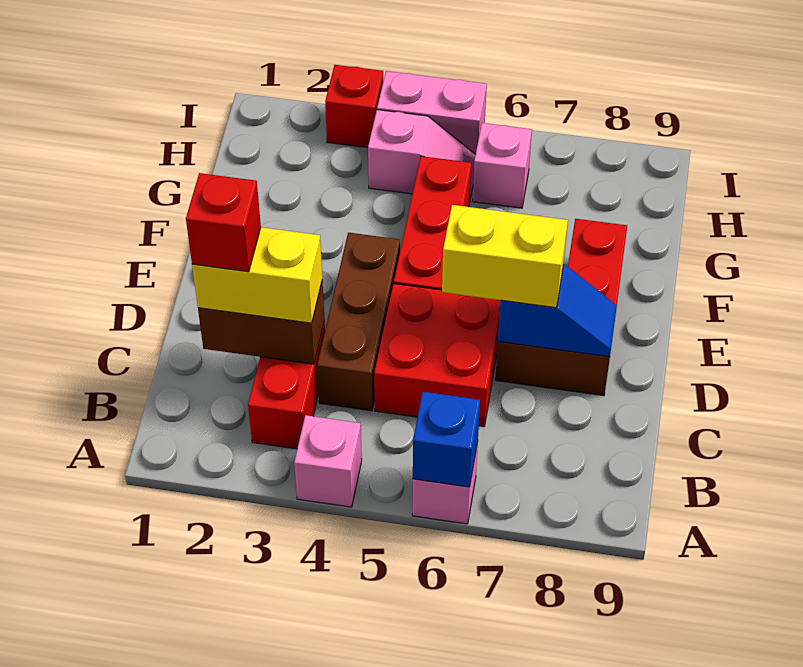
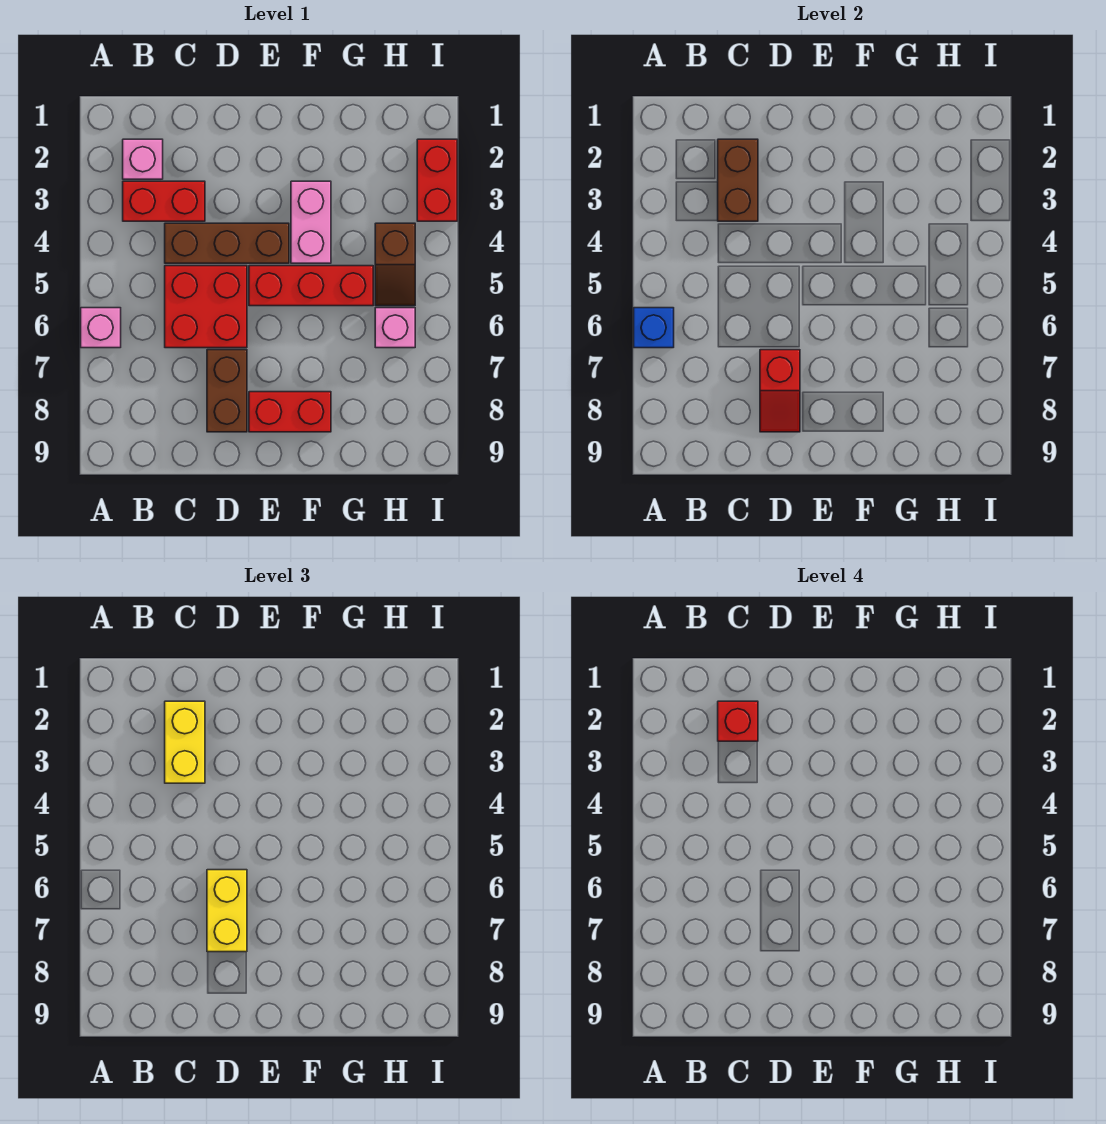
pink brick A4 level 1 -> pink brick B2 level 1
blue slope D7:D8 level 2 top 7 -> red slope D7:D8 level 2 top 7
pink slope H4:H5 level 1 top 4 -> brown slope H4:H5 level 1 top 4
red brick I3 level 1 -> red brick I2:I3 level 1
pink brick I4:I5 level 1 -> pink brick F3:F4 level 1

